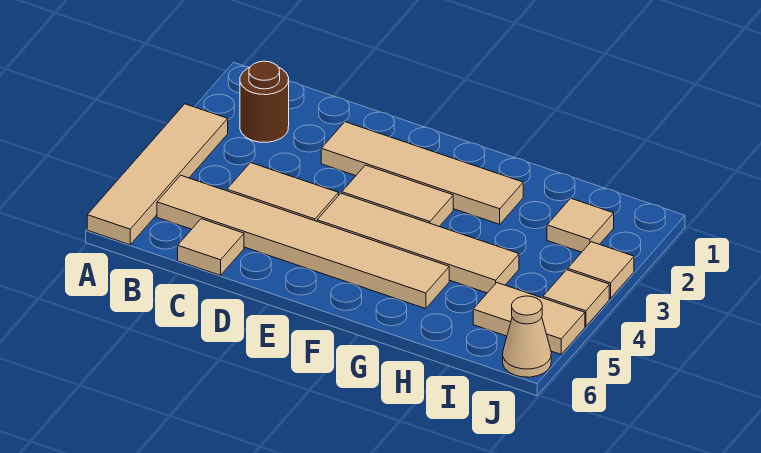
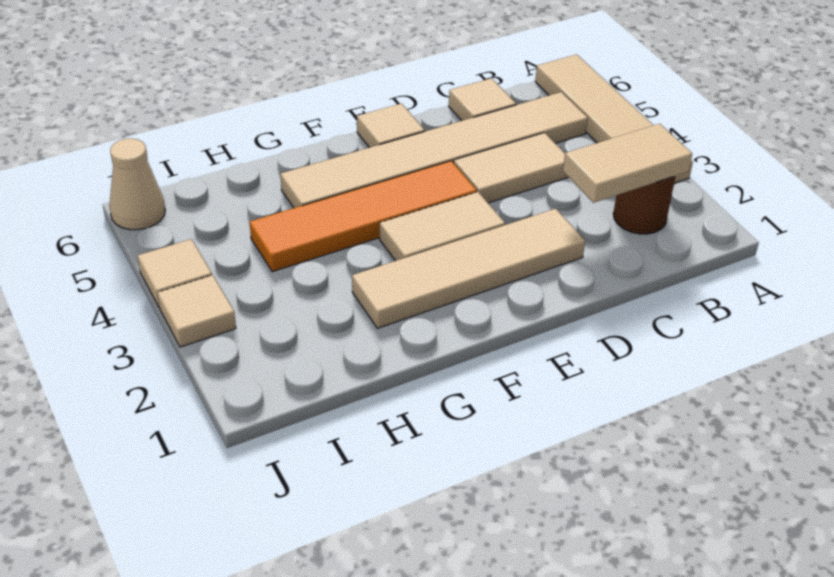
tan tile E4:H4 level 1 -> orange tile E4:H4 level 1
tan tile I2 level 1 -> tan tile E6 level 1
tan tile I5:J5 level 1 -> tan tile B2:C2 level 2

